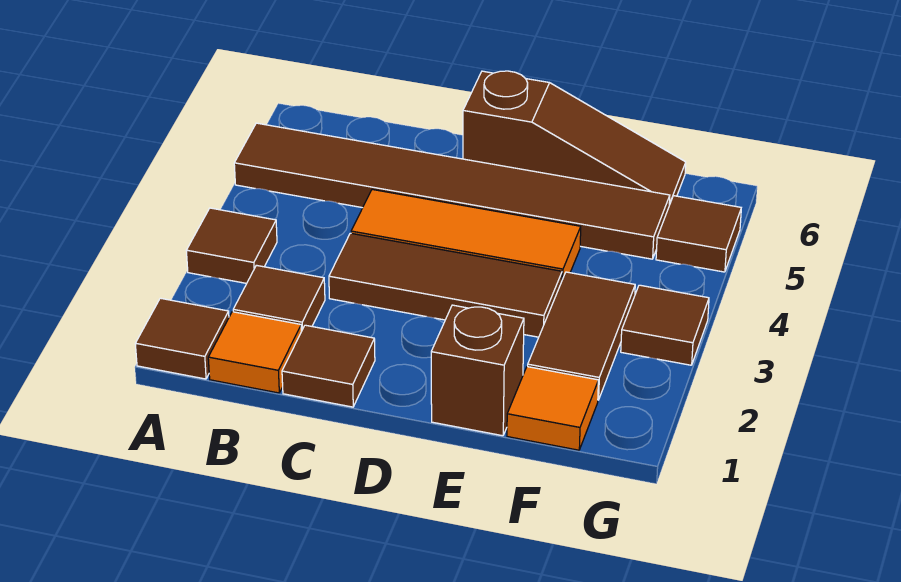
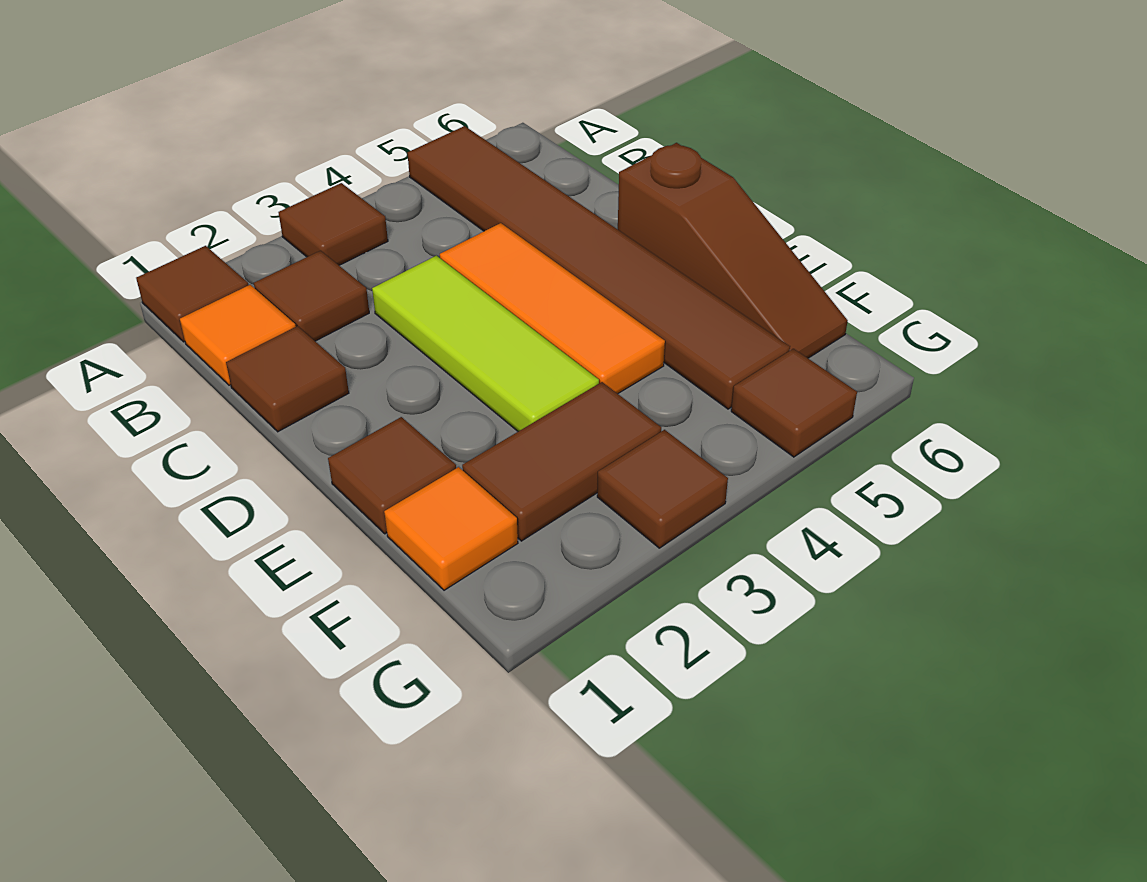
brown tile C3:E3 level 1 -> lime tile C3:E3 level 1
brown brick E1 level 1 -> brown tile E1 level 1

